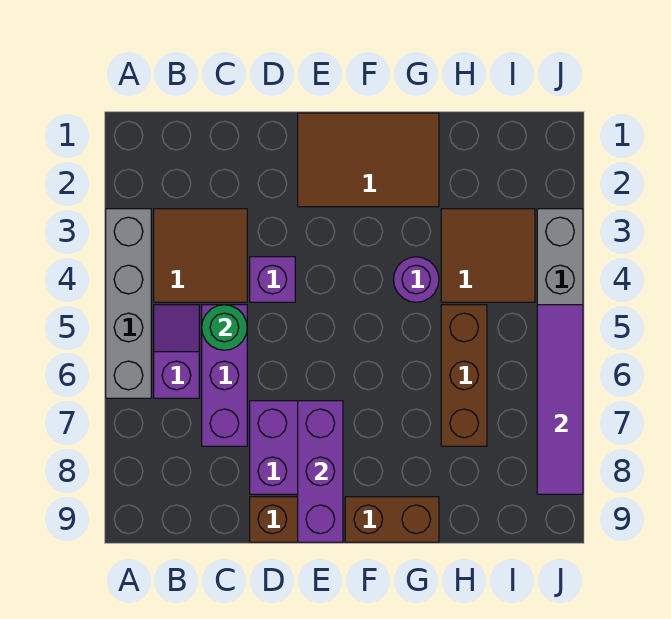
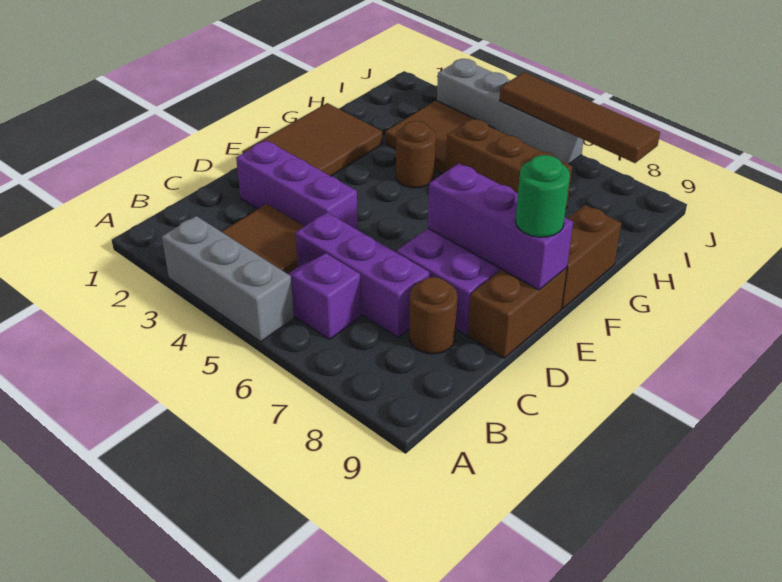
grey brick A3:A6 level 1 -> grey brick A3:A5 level 1
green round brick C5 level 2 -> green round brick E9 level 3
none -> brown round brick C8 level 1
purple brick D4 level 1 -> purple brick D2:D4 level 1
purple round brick G4 level 1 -> brown round brick G4 level 1
purple tile J5:J8 level 2 -> brown tile J5:J8 level 2

